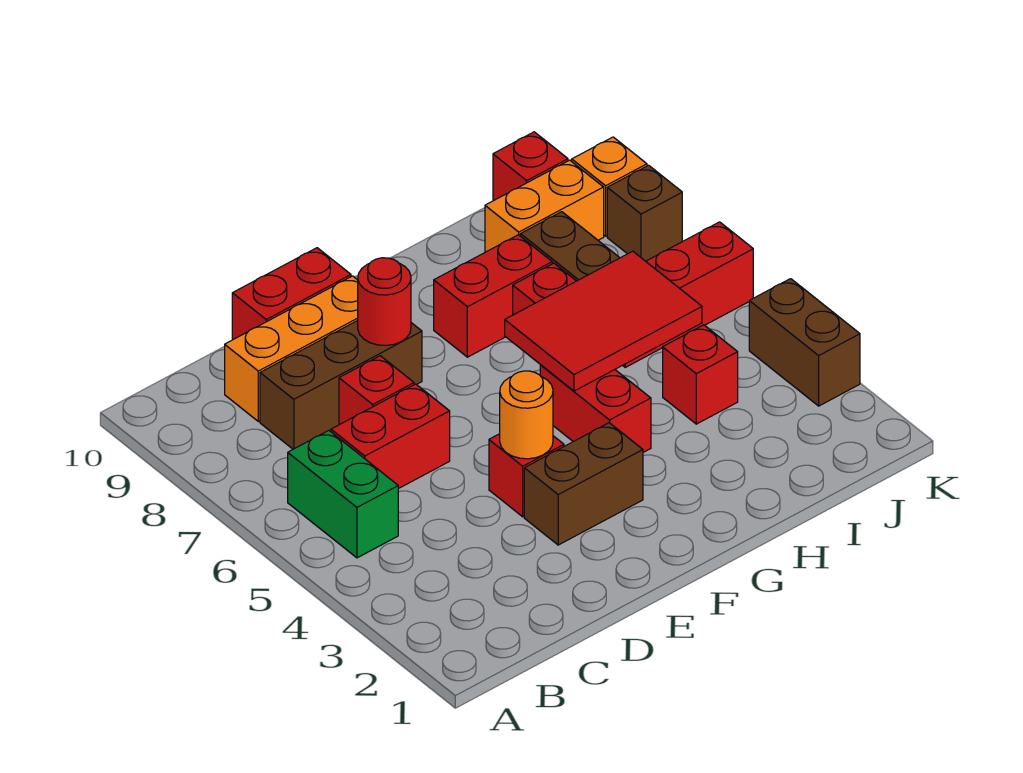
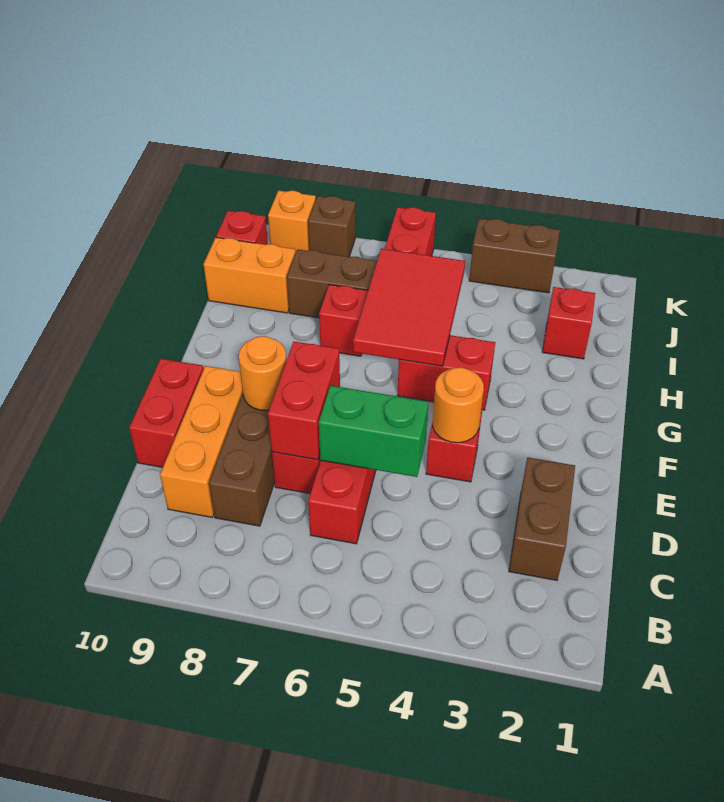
green brick B5:B6 level 1 -> green brick D5:D6 level 2
brown brick E3:F3 level 1 -> brown brick C2:D2 level 1
red round brick E8 level 2 -> orange round brick E8 level 2
red brick G8:H8 level 1 -> red brick D7:E7 level 2
red brick I4 level 1 -> red brick I2 level 1
orange brick I9:J9 level 1 -> orange brick I9:I10 level 1

